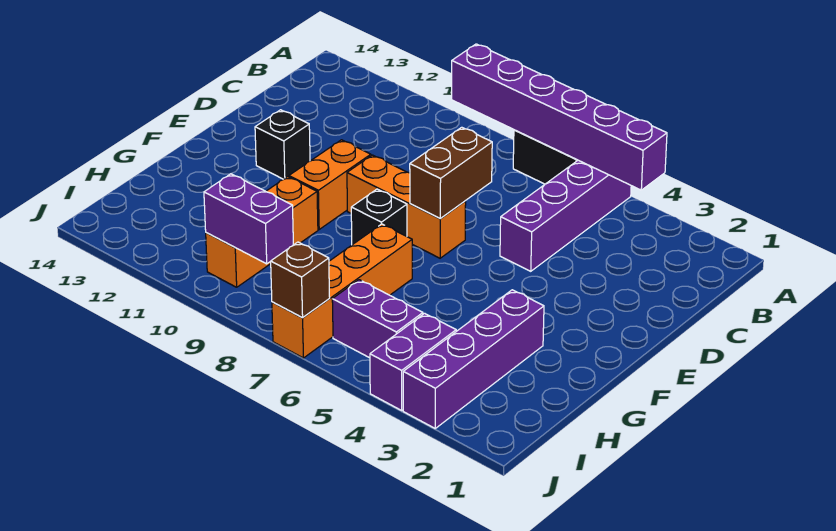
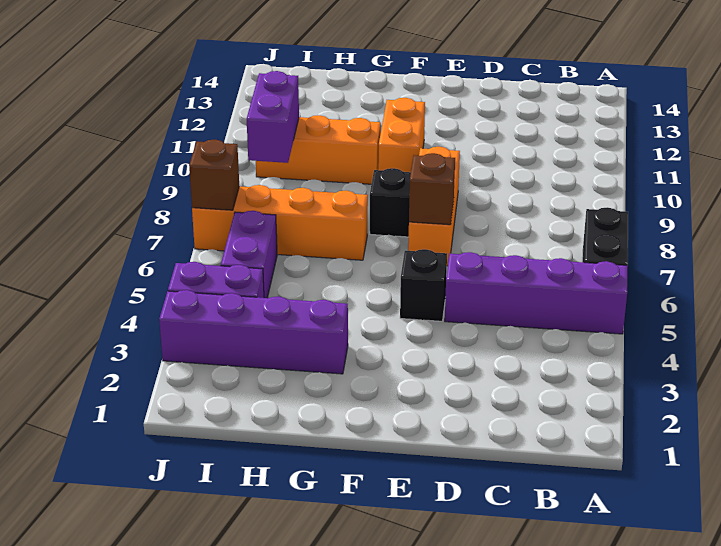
purple brick A4:A9 level 2 -> none
brown brick D7:E7 level 2 -> brown brick E7 level 2
orange brick E10:F10 level 1 -> orange brick F10:F11 level 1
black brick E12 level 1 -> black brick E5 level 1

